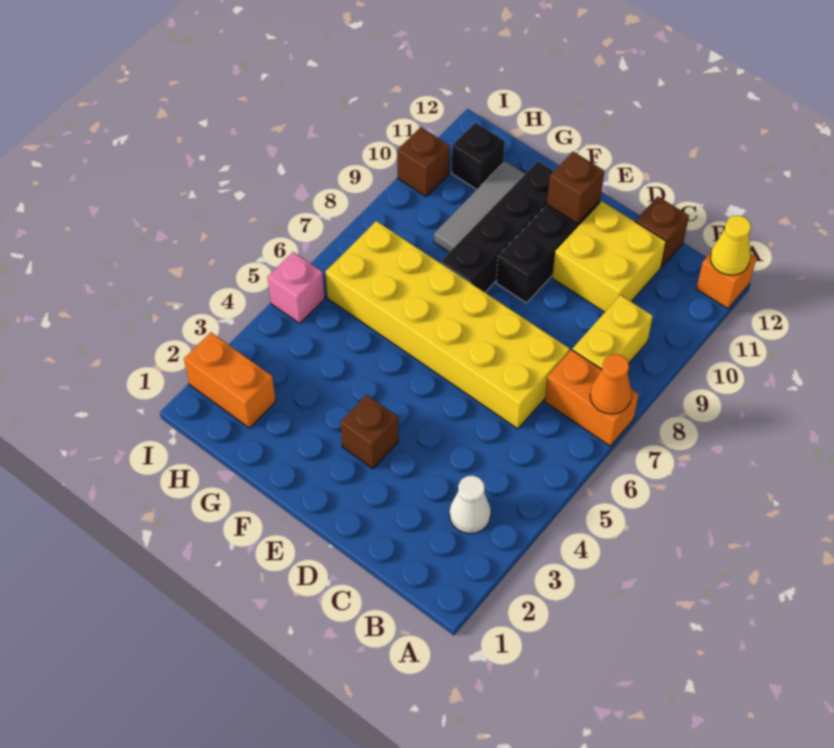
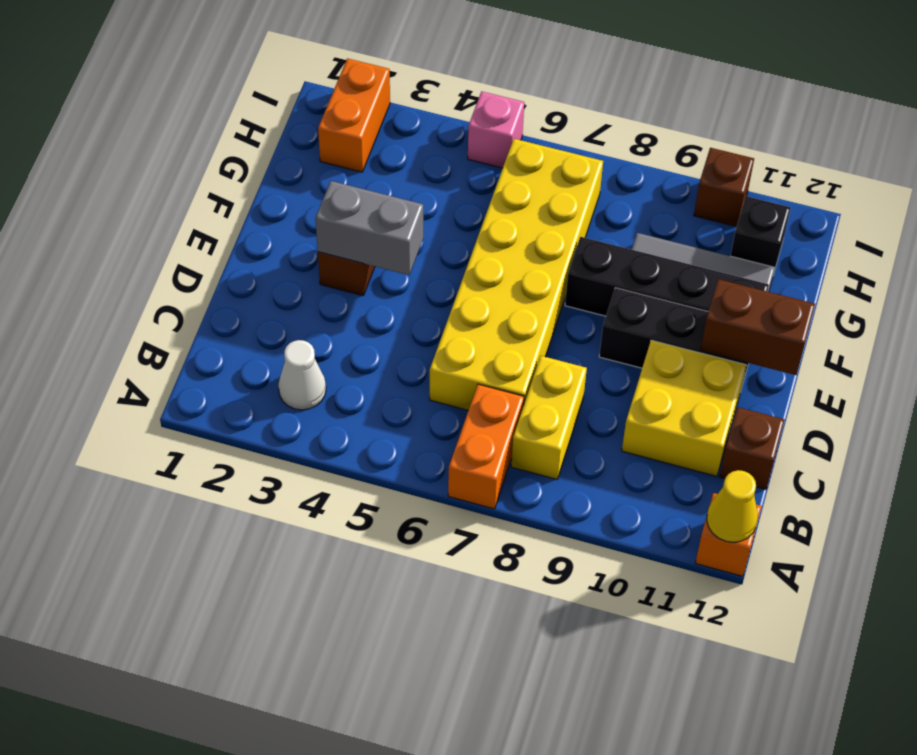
orange cone A7 level 2 -> none
yellow brick B8:B9 level 1 -> yellow brick B8:C8 level 1
none -> grey brick E3:E4 level 2
brown brick E11 level 2 -> brown brick E11:E12 level 2

